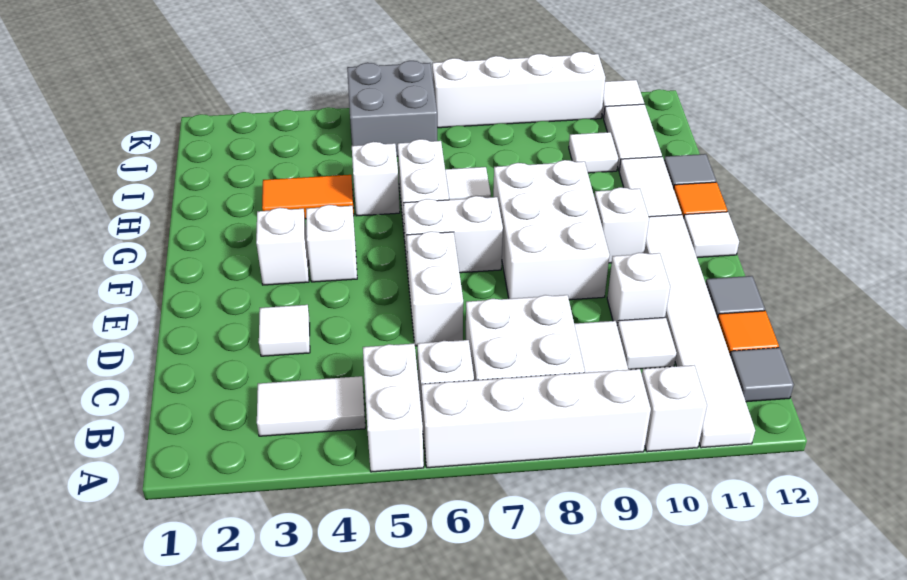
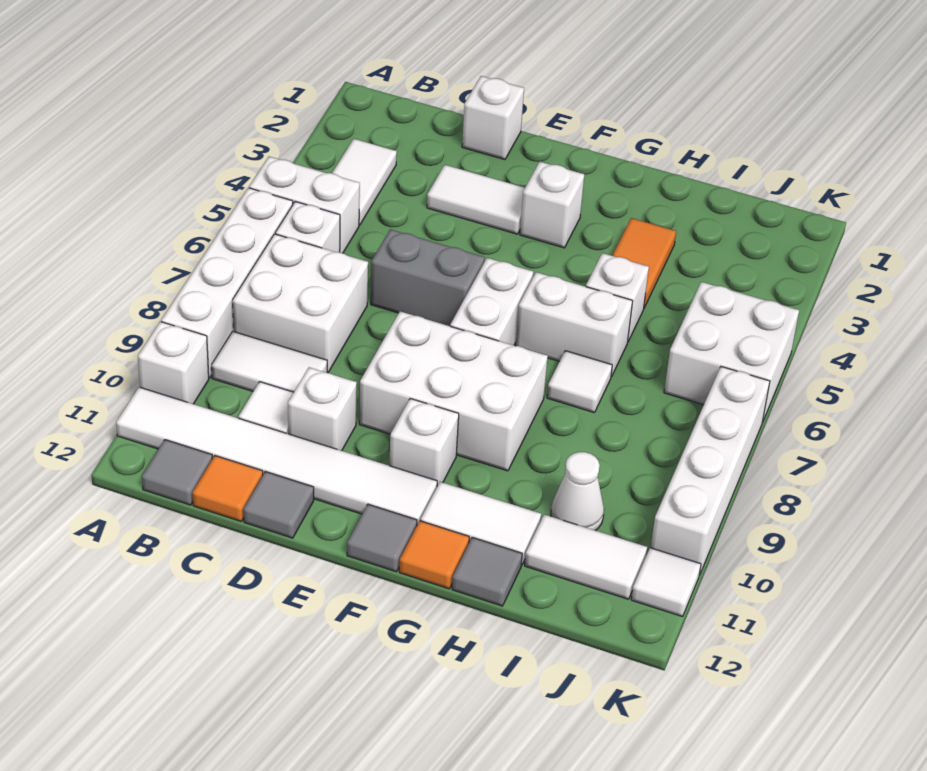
white tile D3 level 1 -> white tile D3:E3 level 1
white brick D6:E6 level 1 -> grey brick D6:E6 level 1
white brick F4 level 1 -> white brick D1 level 1
white tile F12 level 1 -> grey tile F12 level 1
white tile I10 level 1 -> white cone I10 level 1
grey brick J5:K6 level 1 -> white brick J5:K6 level 1

